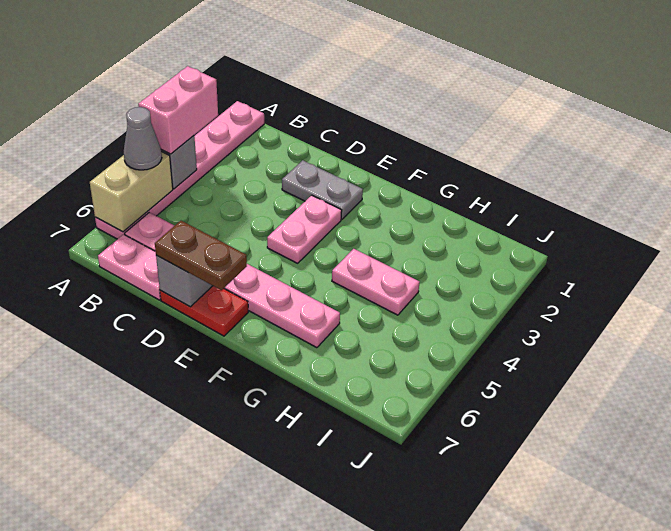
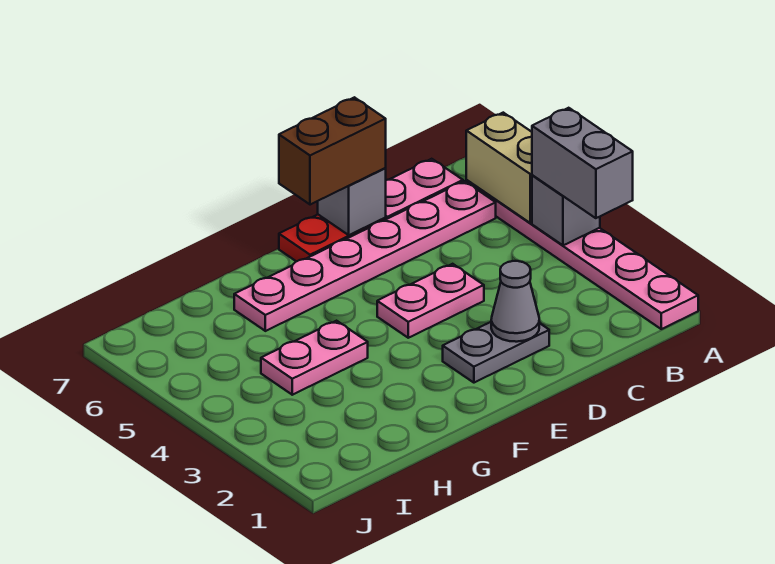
pink brick A3:A4 level 3 -> grey brick A3:A4 level 3
grey cone A5 level 3 -> grey cone D2 level 2
brown plate D7:E7 level 3 -> brown brick D7:E7 level 3
pink plate E3:E4 level 1 -> pink plate D4:E4 level 1

